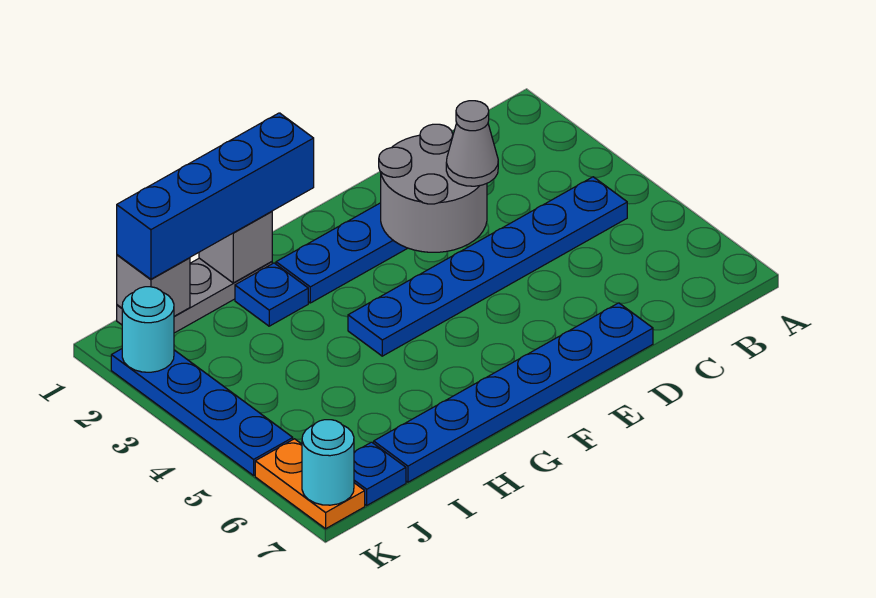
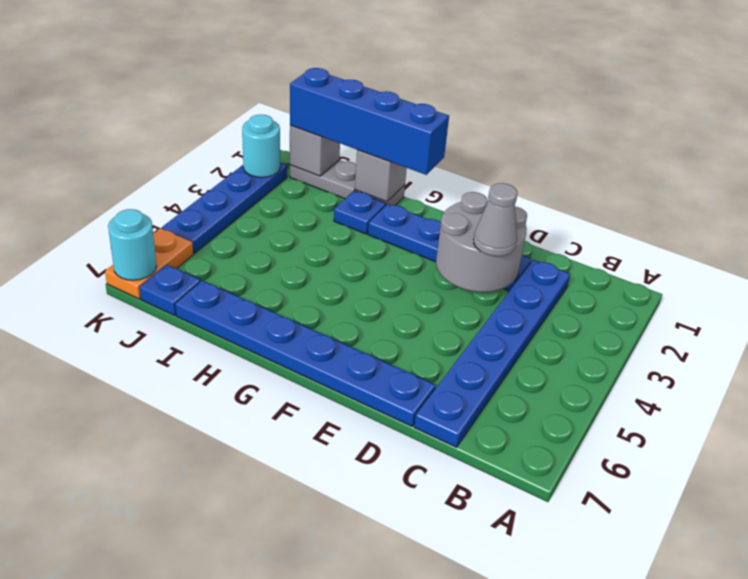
blue plate B4:G4 level 1 -> blue plate C2:C7 level 1

